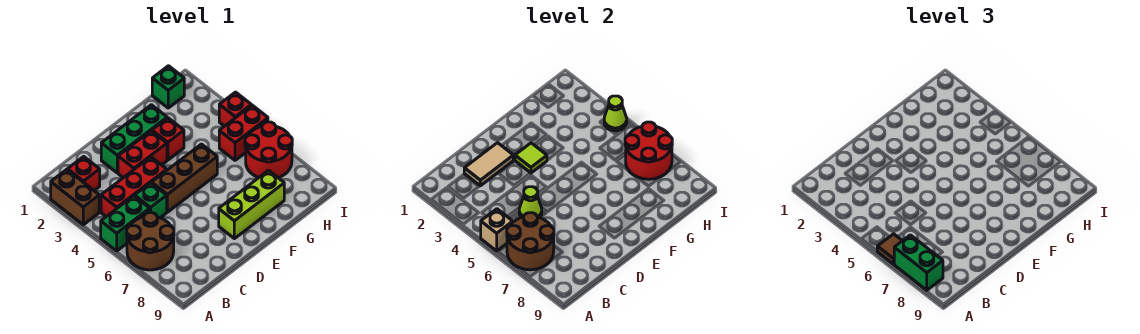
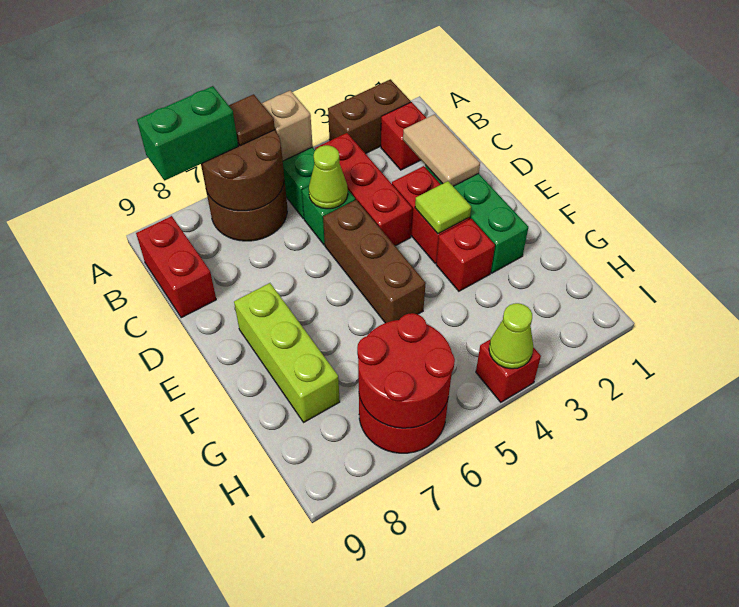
green brick H1 level 1 -> none
red brick H5:I5 level 1 -> red brick B9:C9 level 1

